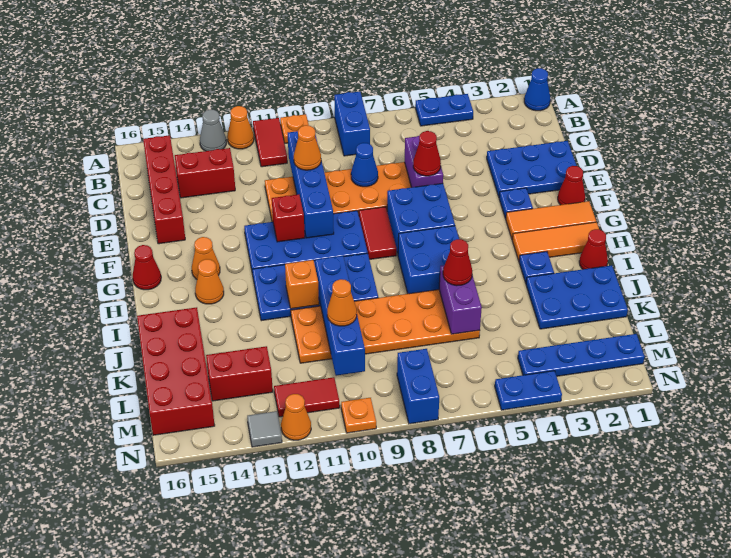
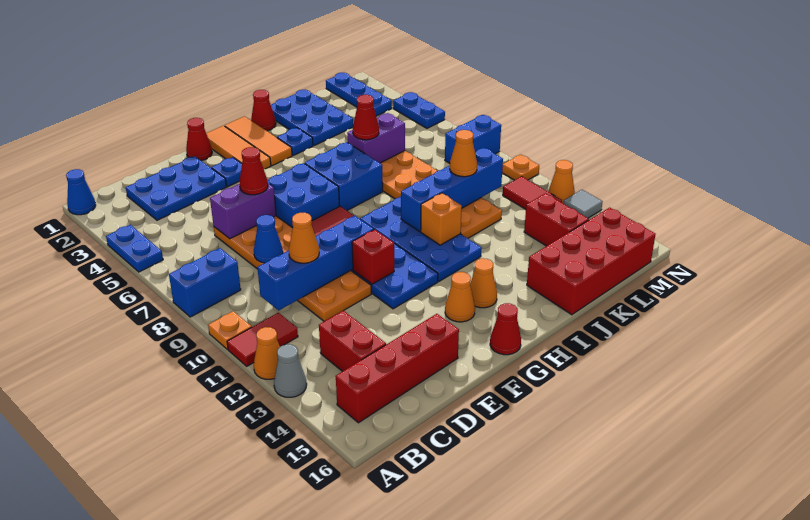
blue plate D1:E3 level 1 -> blue plate C2:E3 level 1
blue plate M1:M4 level 1 -> blue plate M1:M3 level 1

